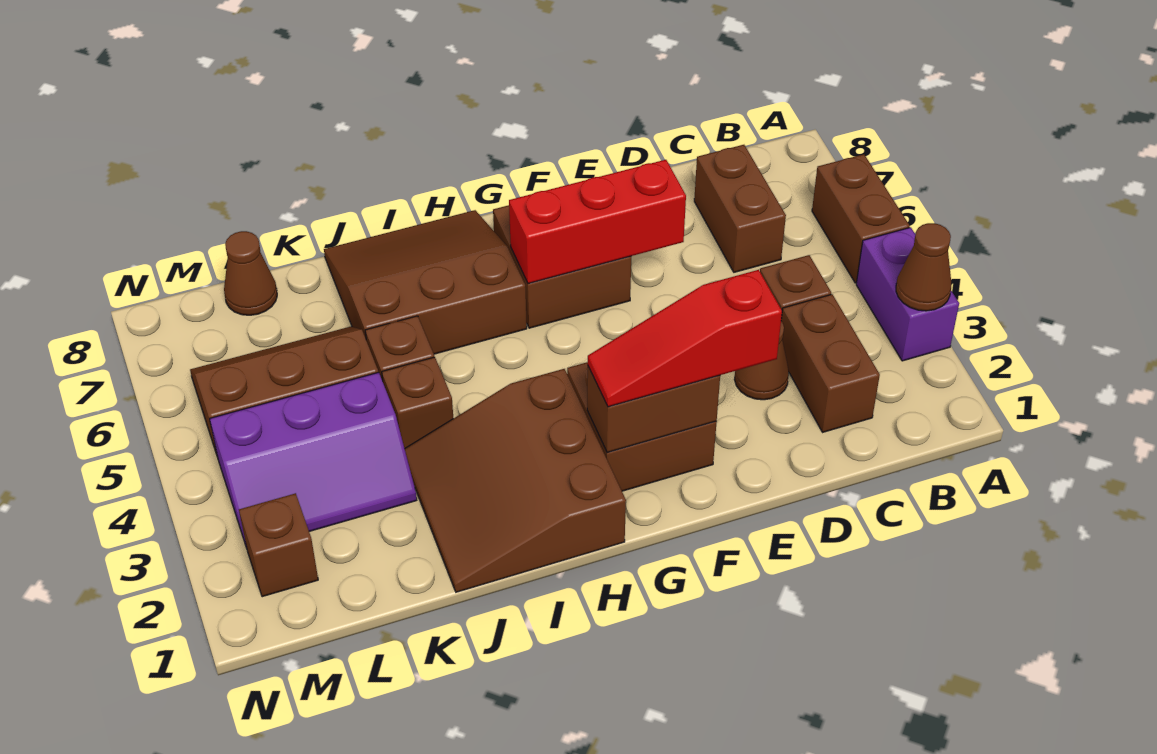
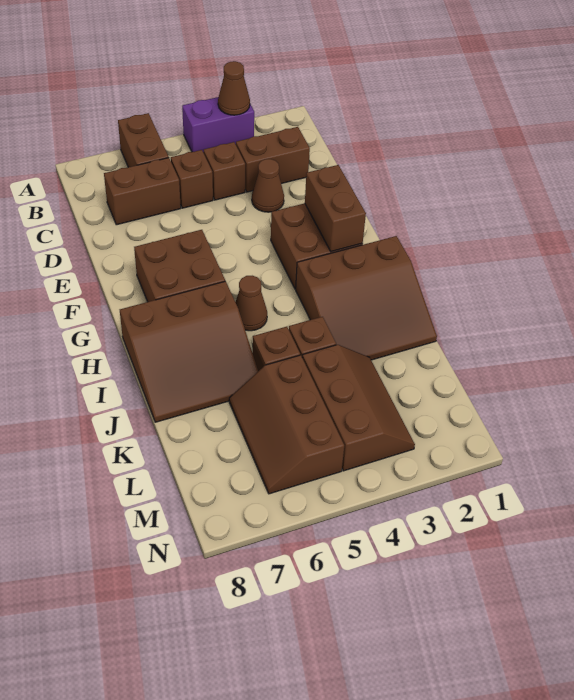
brown brick A5:A6 level 1 -> brown brick A6:B6 level 1
red slope E2:G2 level 3 top E -> none
red brick E6:G6 level 2 -> none
brown slope H6:J8 level 1 top 6 -> brown slope H6:J8 level 1 top H
purple slope K3:M4 level 1 top 4 -> brown slope K3:M4 level 1 top 4
brown cone L8 level 1 -> brown cone H5 level 1
brown brick M2 level 1 -> brown brick C5 level 1

